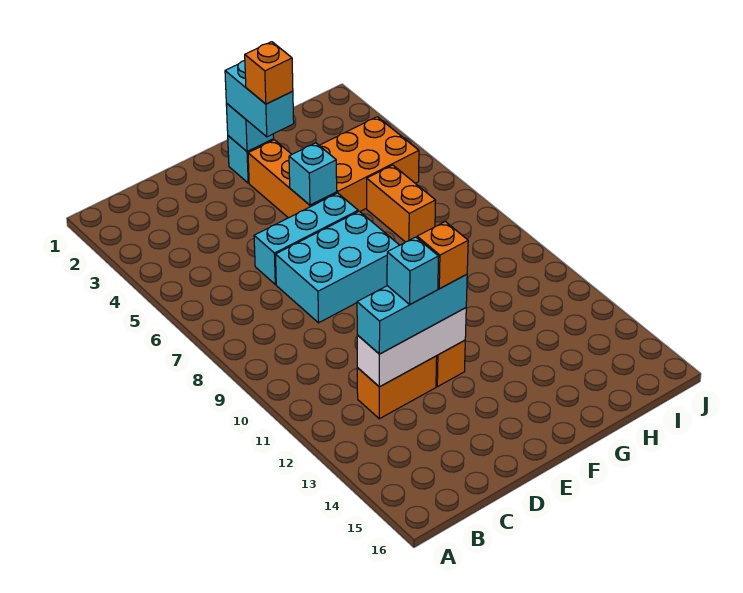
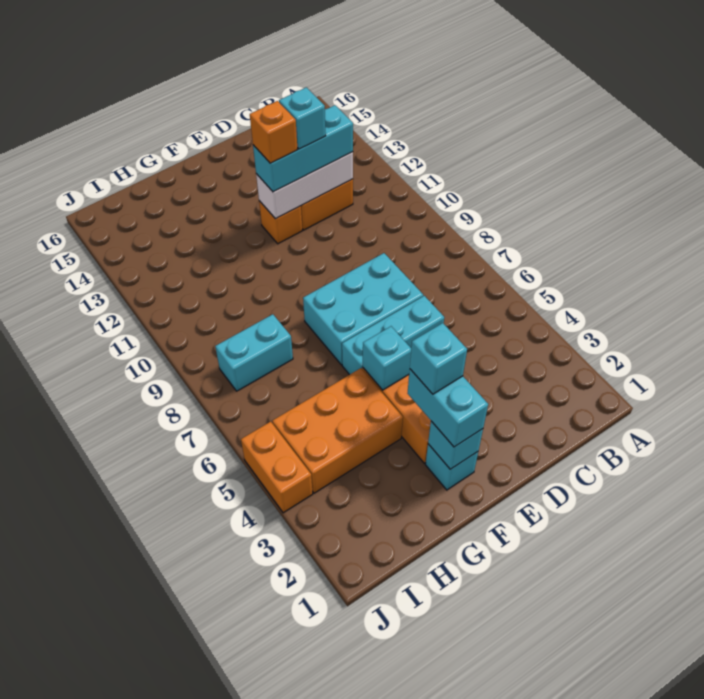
orange brick F3 level 4 -> cyan brick F3 level 4
orange brick H6:H7 level 1 -> orange brick J4:J5 level 1
none -> cyan brick H8:I8 level 1

